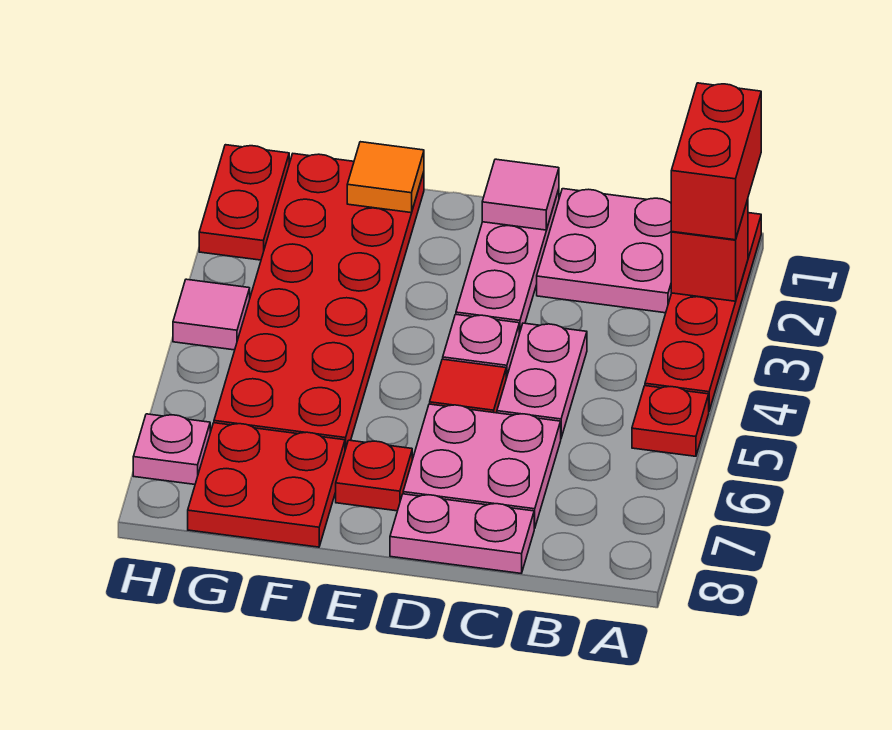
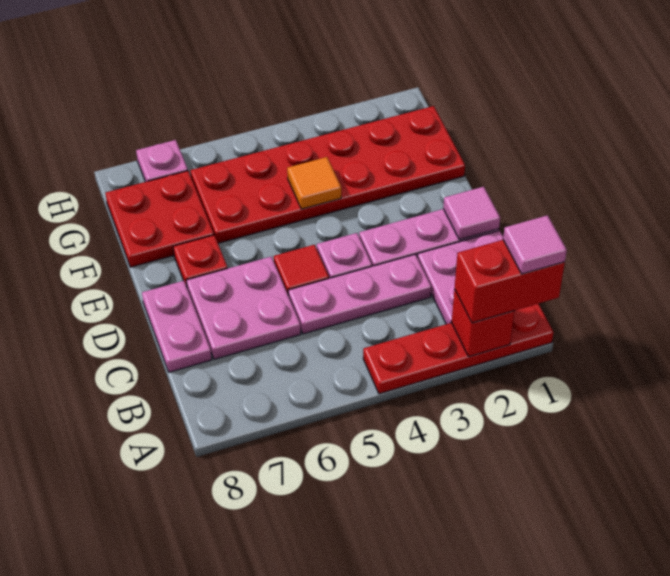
red plate A5 level 1 -> none
pink plate C4:C5 level 1 -> pink plate C3:C5 level 1
orange tile F1 level 2 -> orange tile F4 level 2
red plate H1:H2 level 1 -> none
pink tile H4 level 1 -> pink tile A1 level 4

